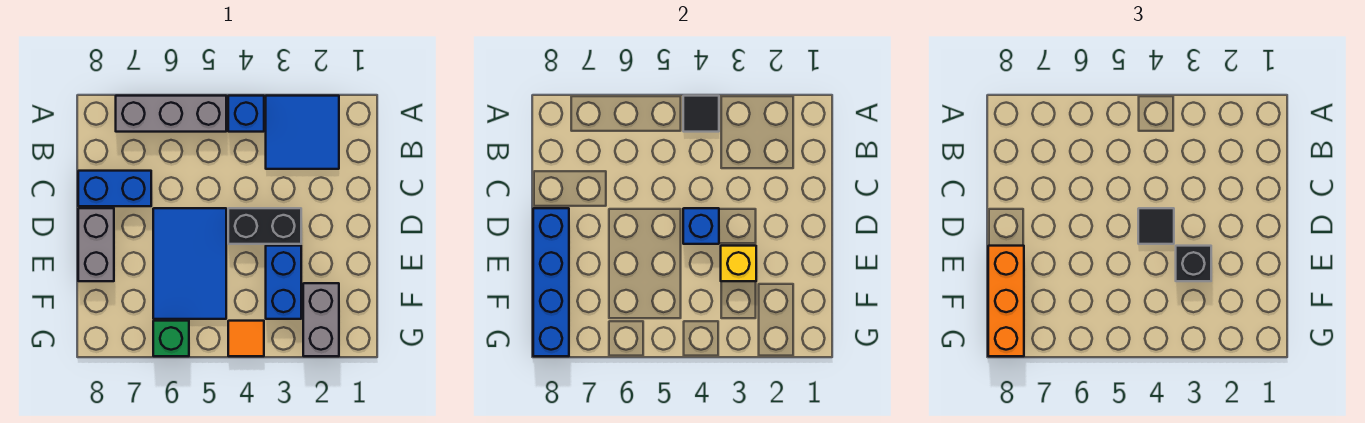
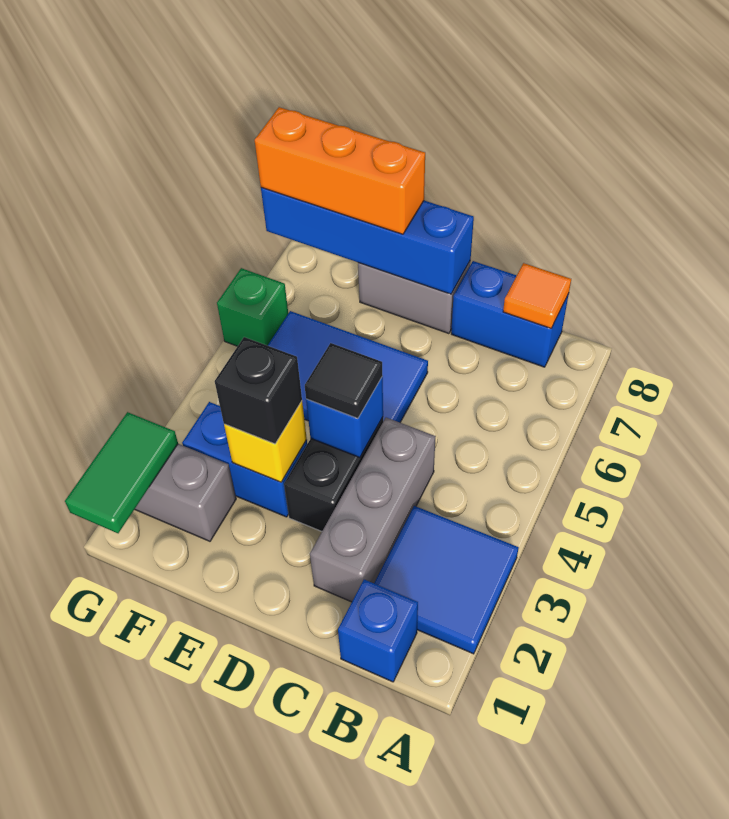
blue brick A4 level 1 -> blue brick B1 level 1
black tile A4 level 2 -> none
grey brick A5:A7 level 1 -> grey brick C2:C4 level 1
blue brick C7:C8 level 1 -> blue brick B8:C8 level 1
none -> green tile G1:G2 level 2
orange tile G4 level 1 -> orange tile B8 level 2

